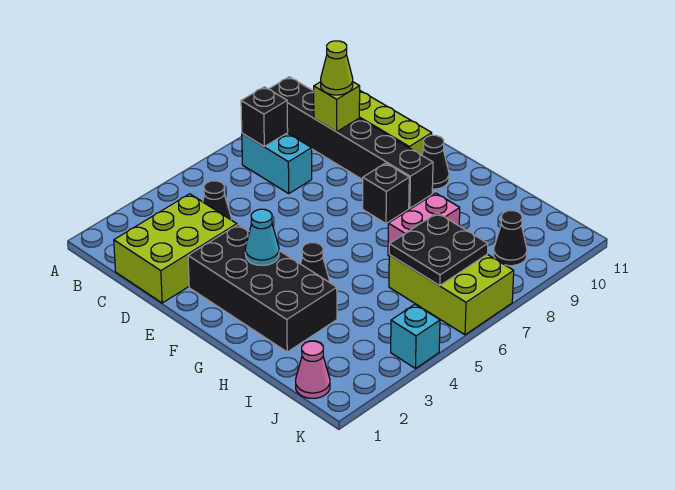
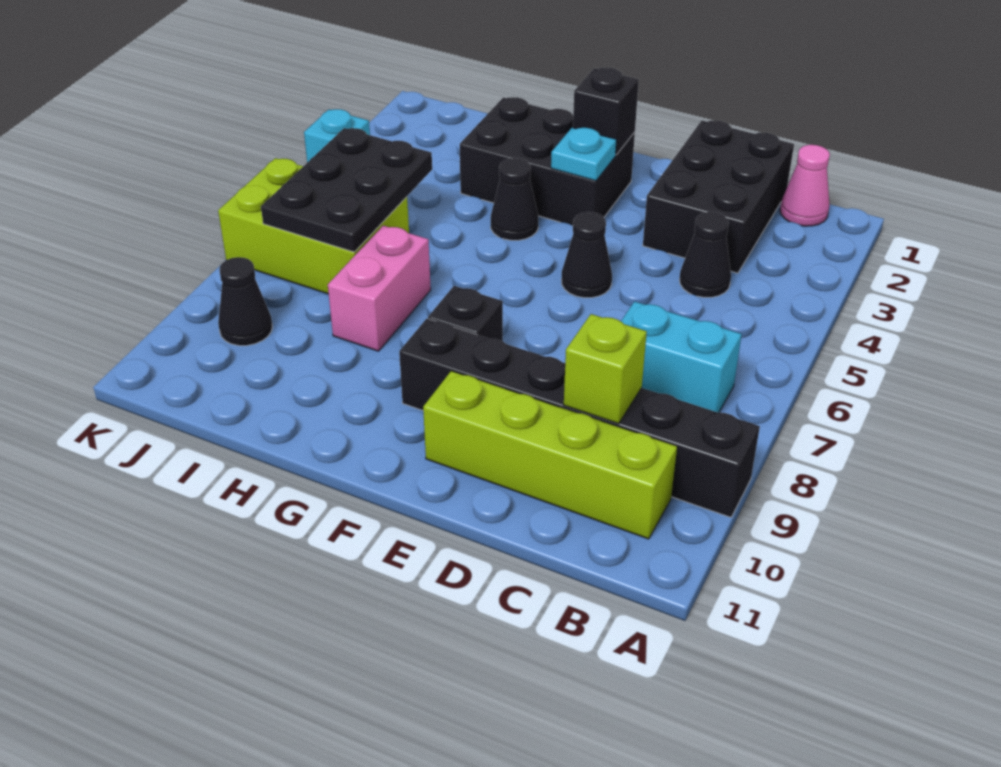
black brick B7 level 2 -> black brick F2 level 2
lime brick C1:D3 level 1 -> black brick C1:D3 level 1
lime cone C9 level 3 -> none
black brick E2:H3 level 1 -> black brick F2:H3 level 1
cyan cone F3 level 2 -> cyan plate F3 level 2
black cone F10 level 1 -> black cone E5 level 1
black plate I6:J7 level 2 -> black plate I5:J7 level 2
pink cone J1 level 1 -> pink cone B1 level 1

